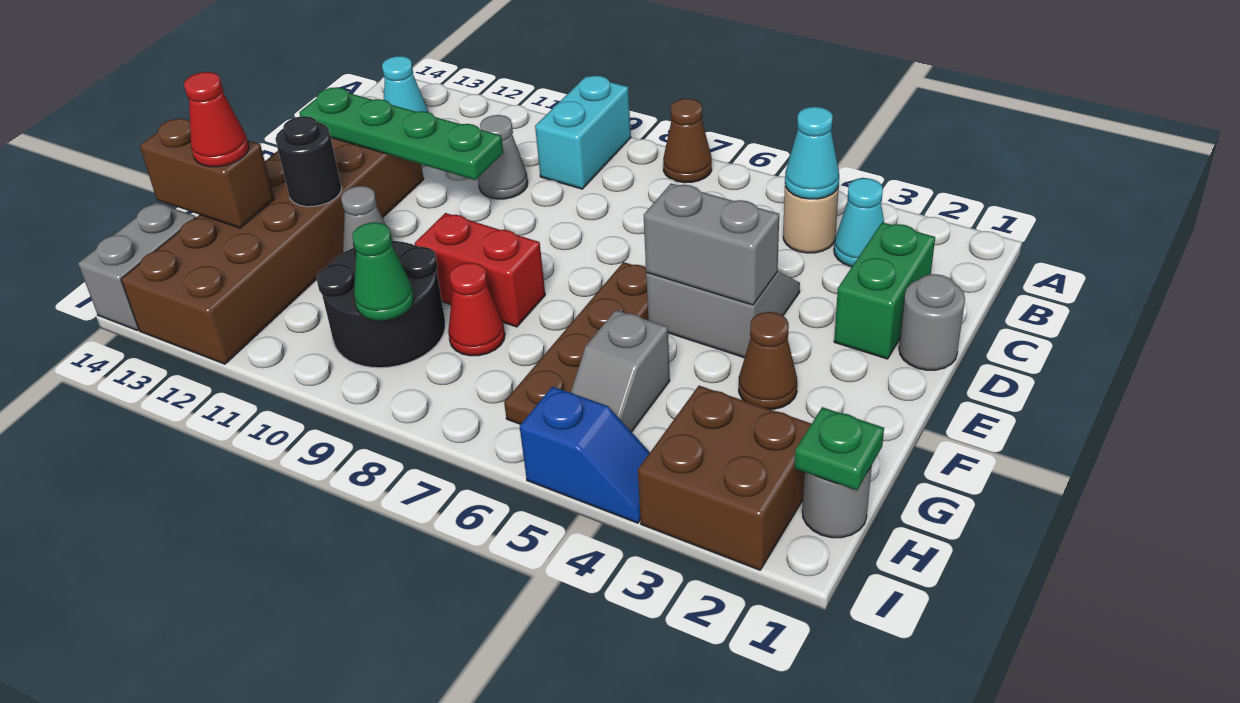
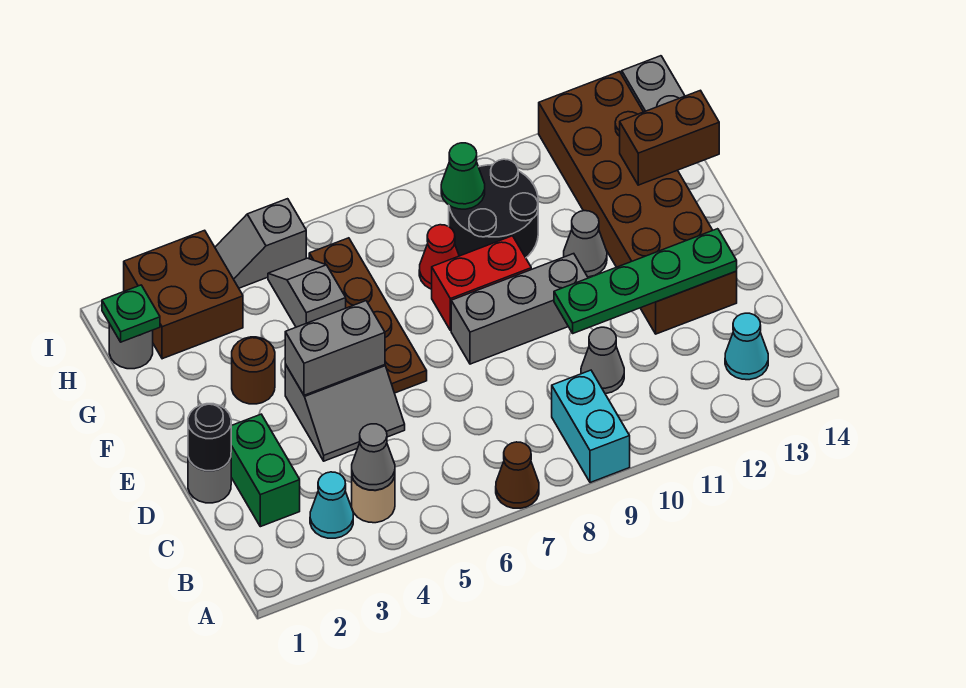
cyan cone B4 level 2 -> grey cone B4 level 2
none -> grey brick E8:E10 level 1
brown cone F3 level 1 -> brown round brick F3 level 1
black round brick F12 level 2 -> black round brick D1 level 2
red cone G13 level 3 -> none
blue slope I4:I5 level 1 top 5 -> grey slope I4:I5 level 1 top 5

